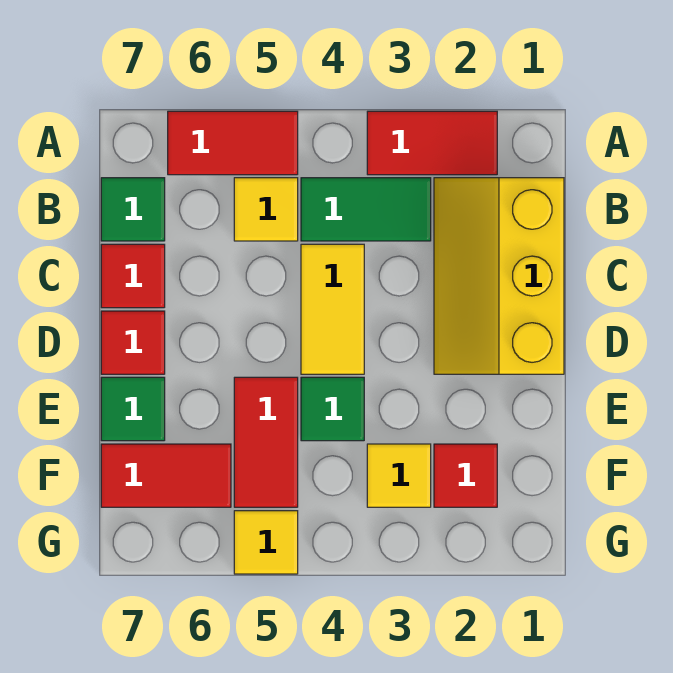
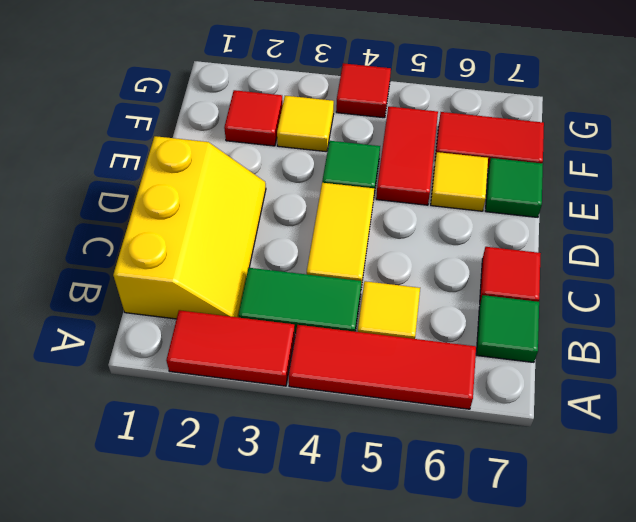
red tile A5:A6 level 1 -> red tile A4:A6 level 1
red tile D7 level 1 -> red tile G4 level 1
yellow tile G5 level 1 -> yellow tile E6 level 1

